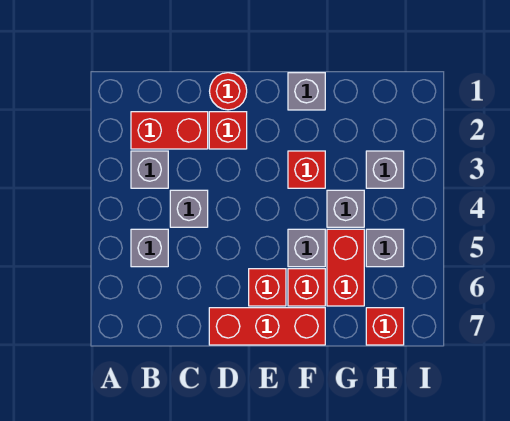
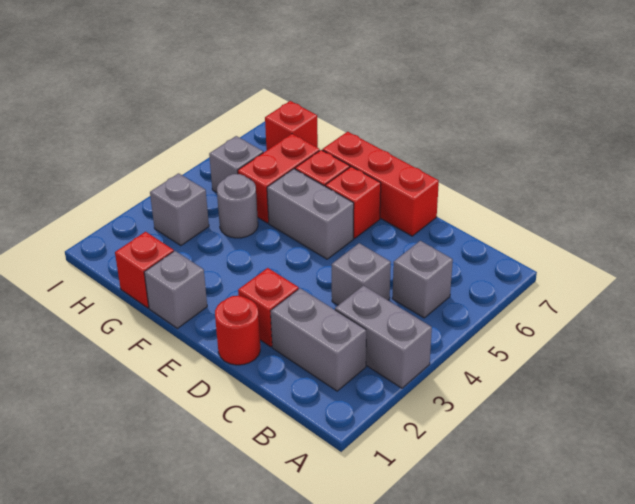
red brick B2:C2 level 1 -> grey brick B2:C2 level 1
grey brick B3 level 1 -> grey brick A3:B3 level 1
red brick F3 level 1 -> red brick G1 level 1
grey brick F5 level 1 -> grey brick E5:F5 level 1
grey brick G4 level 1 -> grey round brick G4 level 1

